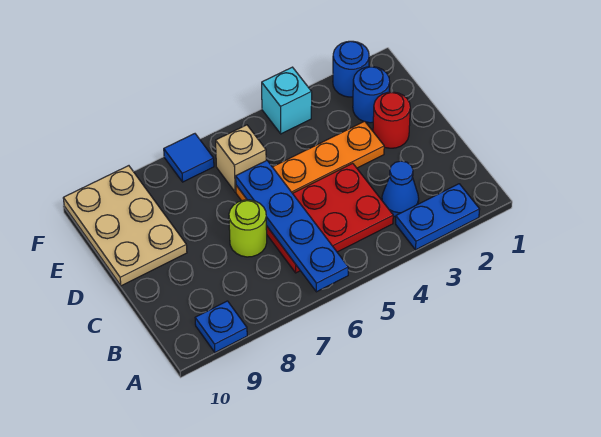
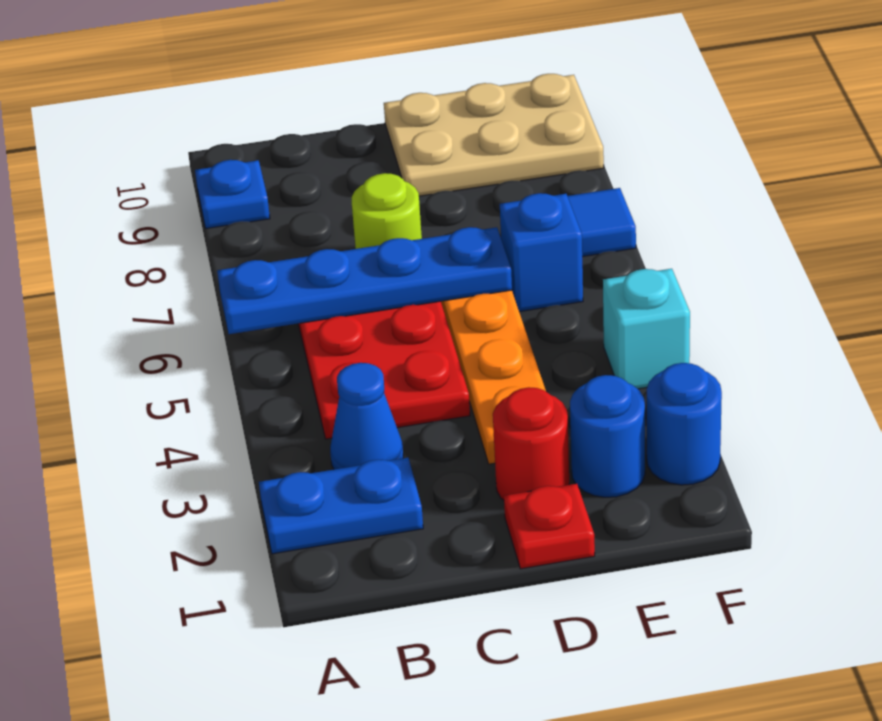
blue plate A2:A3 level 1 -> blue plate A2:B2 level 1
none -> red plate D1 level 1
tan brick E6 level 1 -> blue brick E6 level 1

